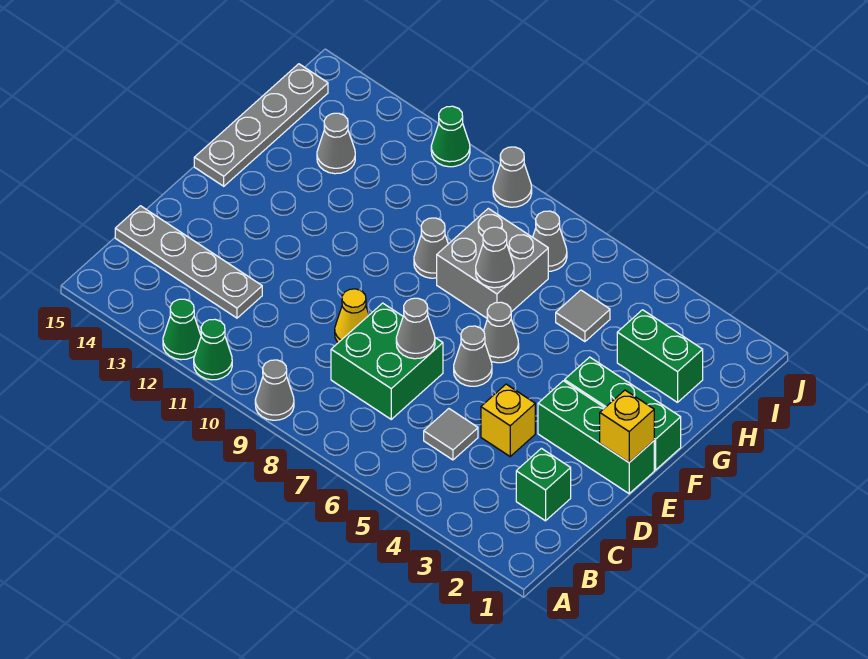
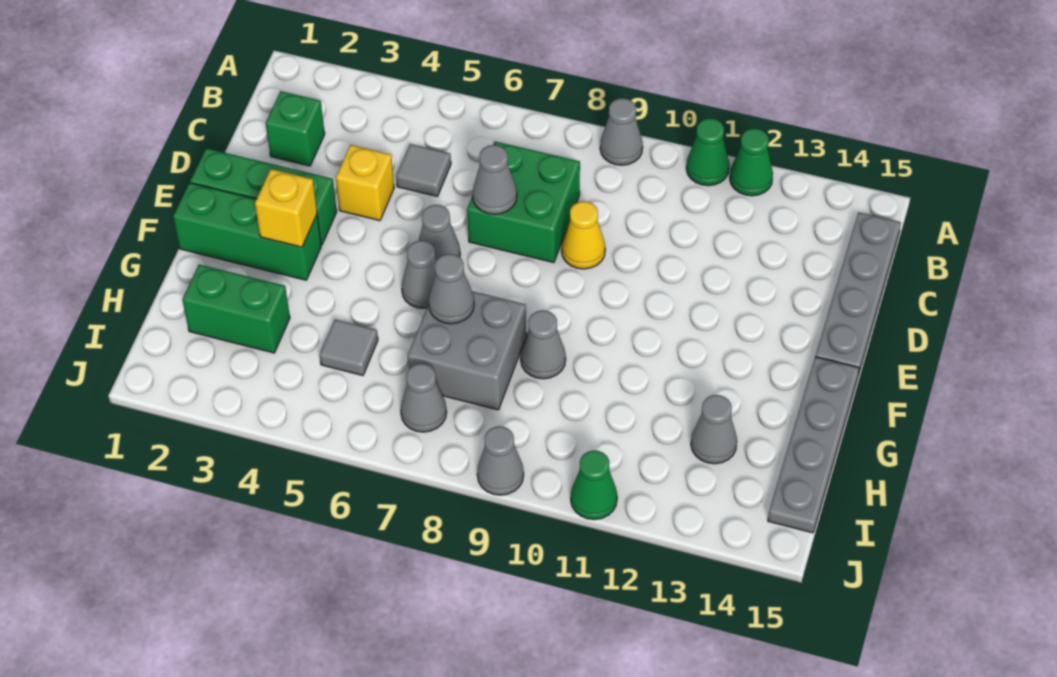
grey plate C12:C15 level 1 -> grey plate B15:E15 level 1
yellow brick E1 level 2 -> yellow brick F3 level 2

